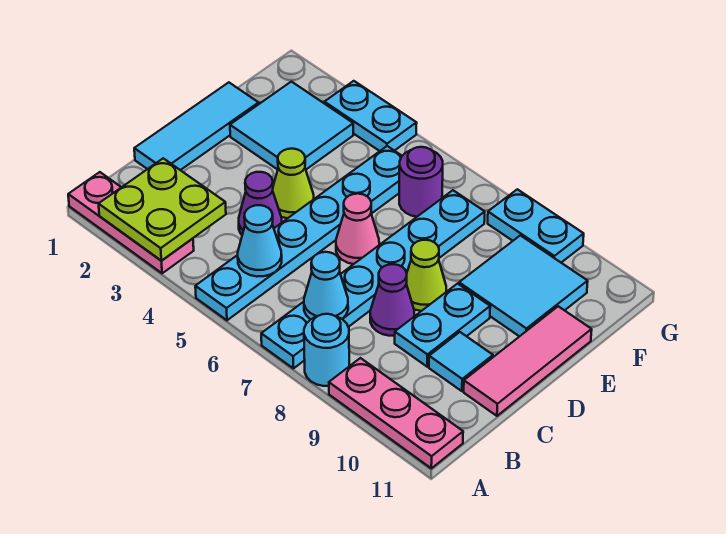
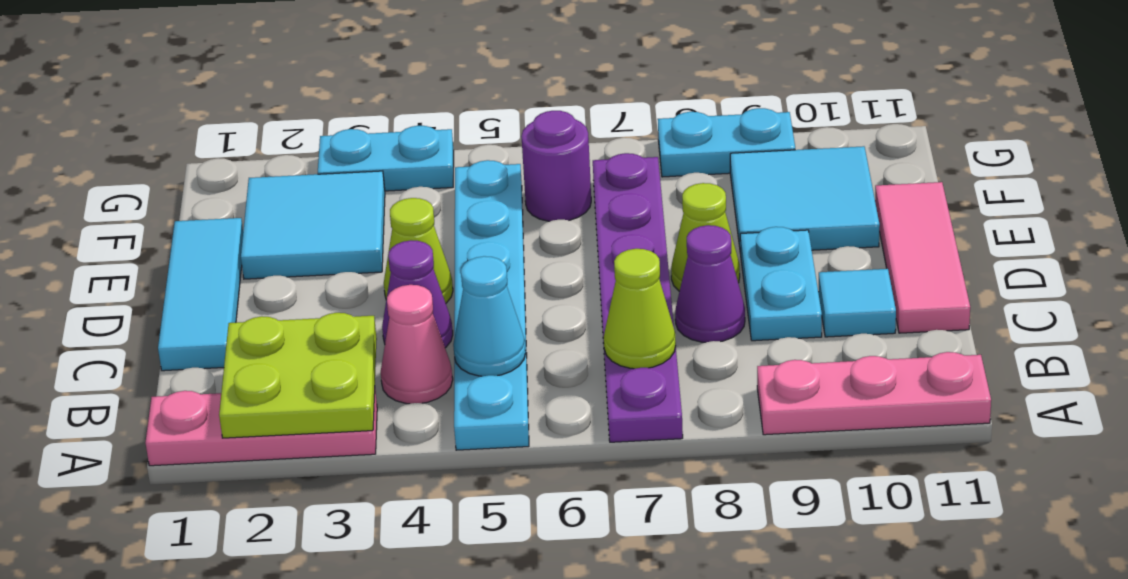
cyan plate A7:F7 level 1 -> purple plate A7:F7 level 1
cyan round brick A8 level 1 -> none
cyan cone B7 level 2 -> lime cone B7 level 2
pink cone D6 level 1 -> pink cone B4 level 1

